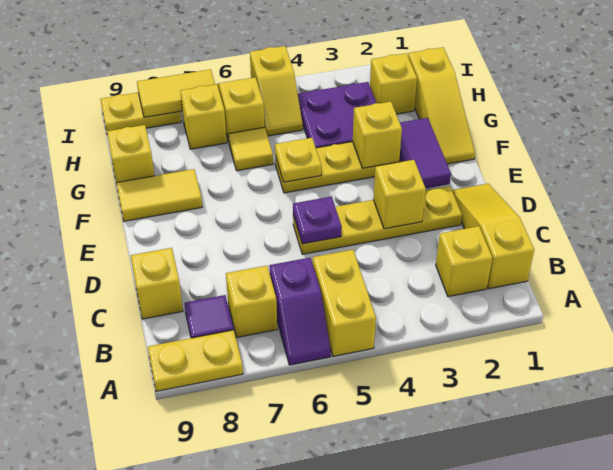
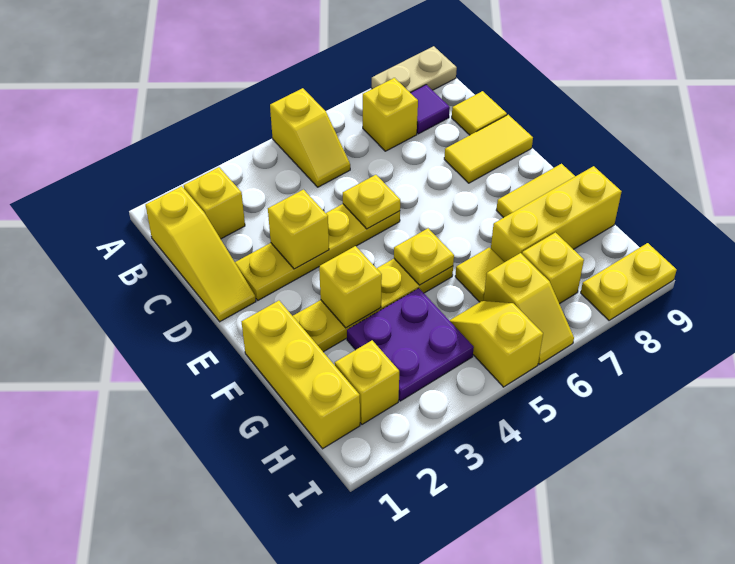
yellow brick A5:B5 level 1 -> yellow slope A5:B5 level 1 top A
purple slope A6:B6 level 1 top B -> none
yellow plate A8:A9 level 1 -> tan plate A8:A9 level 1
yellow brick C9 level 1 -> yellow tile C9 level 1
purple plate D5 level 2 -> yellow plate D5 level 2
purple tile E2:F2 level 2 -> none
yellow slope F1:H1 level 1 top H -> yellow brick F1:H1 level 1
yellow brick G9 level 1 -> yellow brick G7:G9 level 1
yellow tile I7:I8 level 2 -> yellow tile D8:D9 level 1

